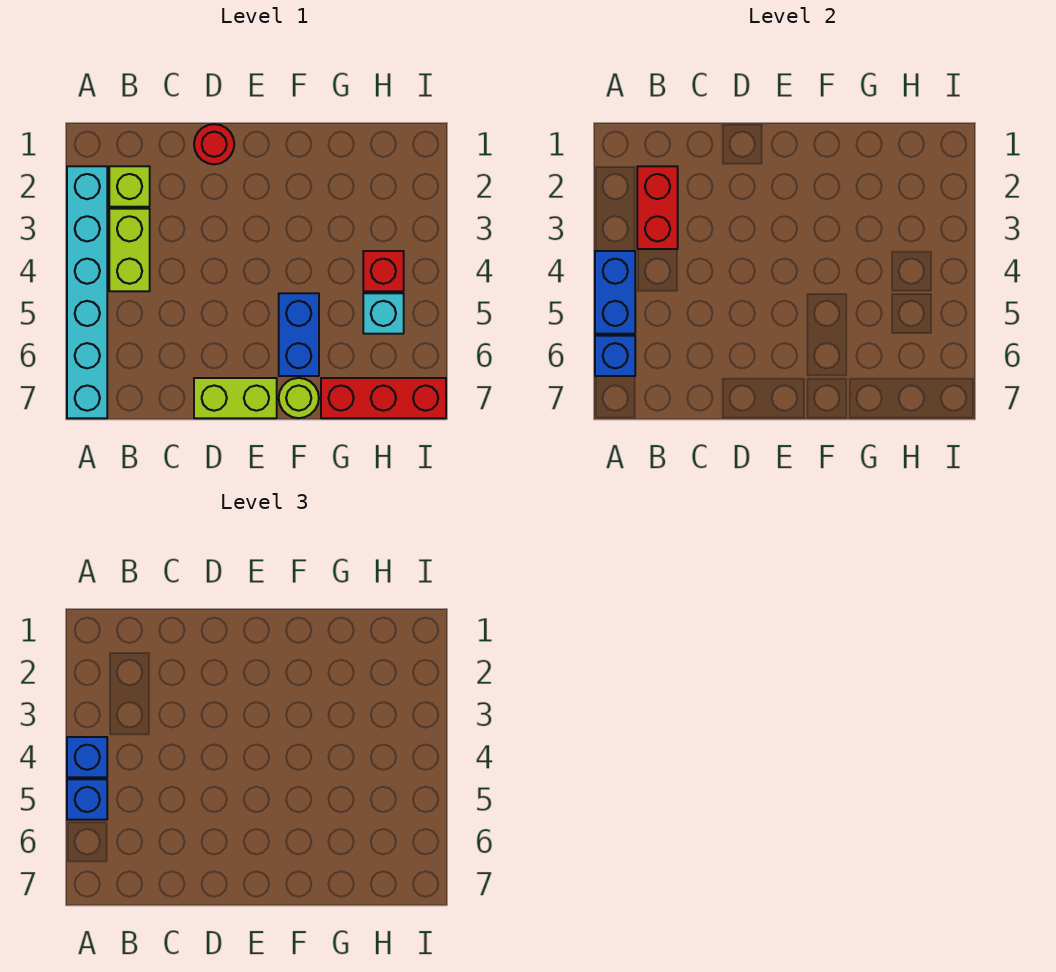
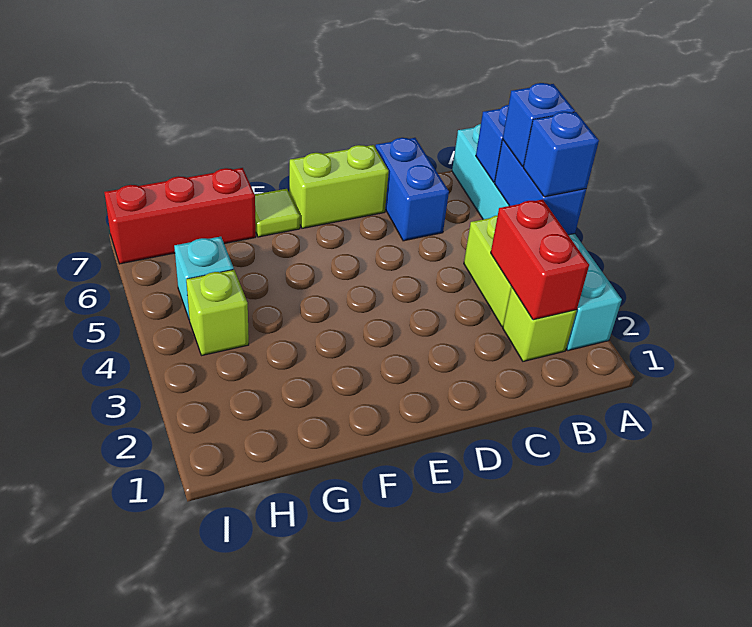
red round brick D1 level 1 -> none
blue brick F5:F6 level 1 -> blue brick C6:C7 level 1
lime round brick F7 level 1 -> lime tile F7 level 1
red brick H4 level 1 -> lime brick H4 level 1

